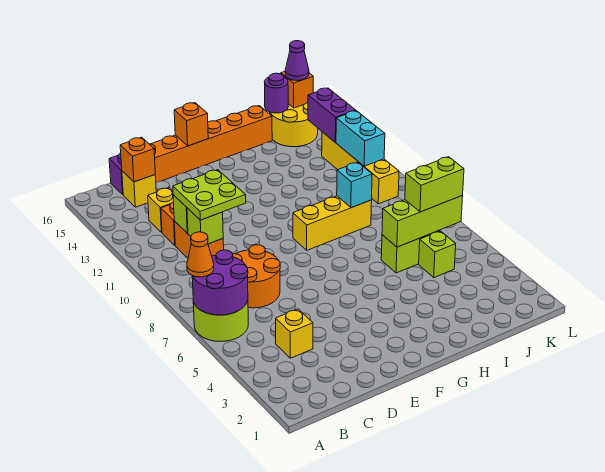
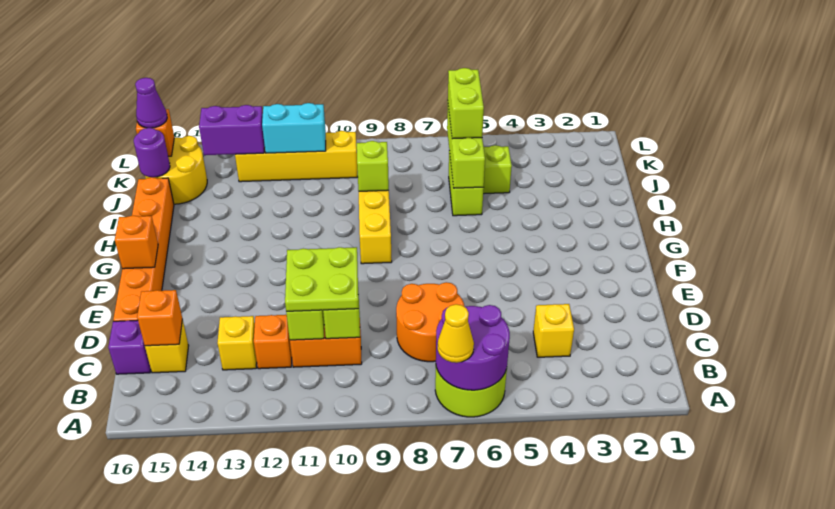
orange cone A7 level 3 -> yellow cone A7 level 3
cyan brick I9 level 2 -> lime brick I9 level 2

